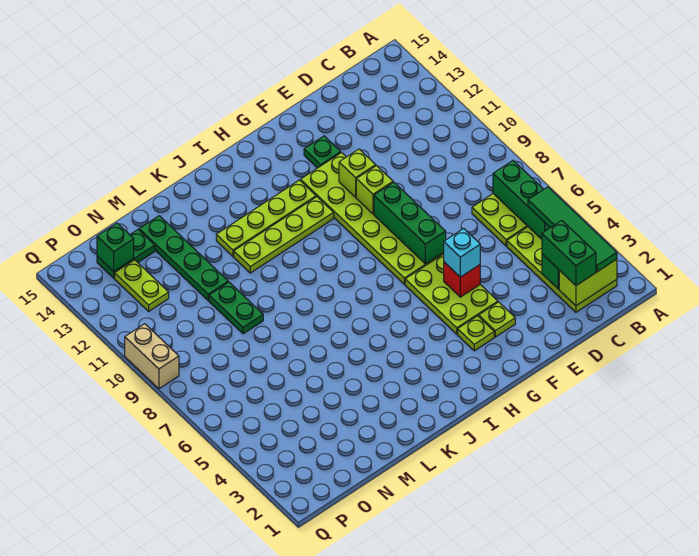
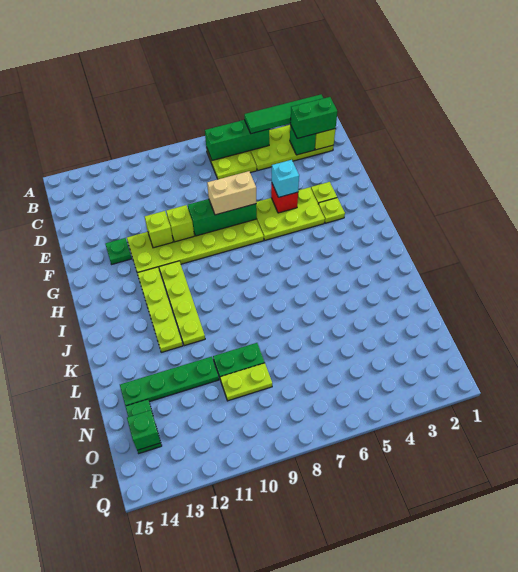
lime plate O12:O13 level 1 -> lime plate N9:N10 level 1
tan brick Q9:Q10 level 1 -> tan brick F7:F8 level 3

